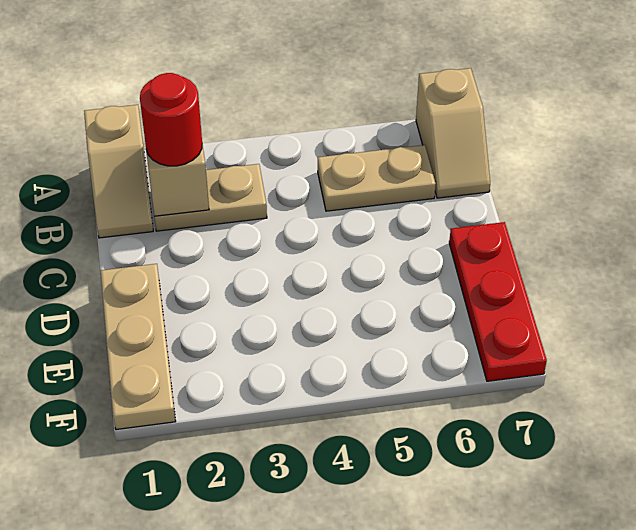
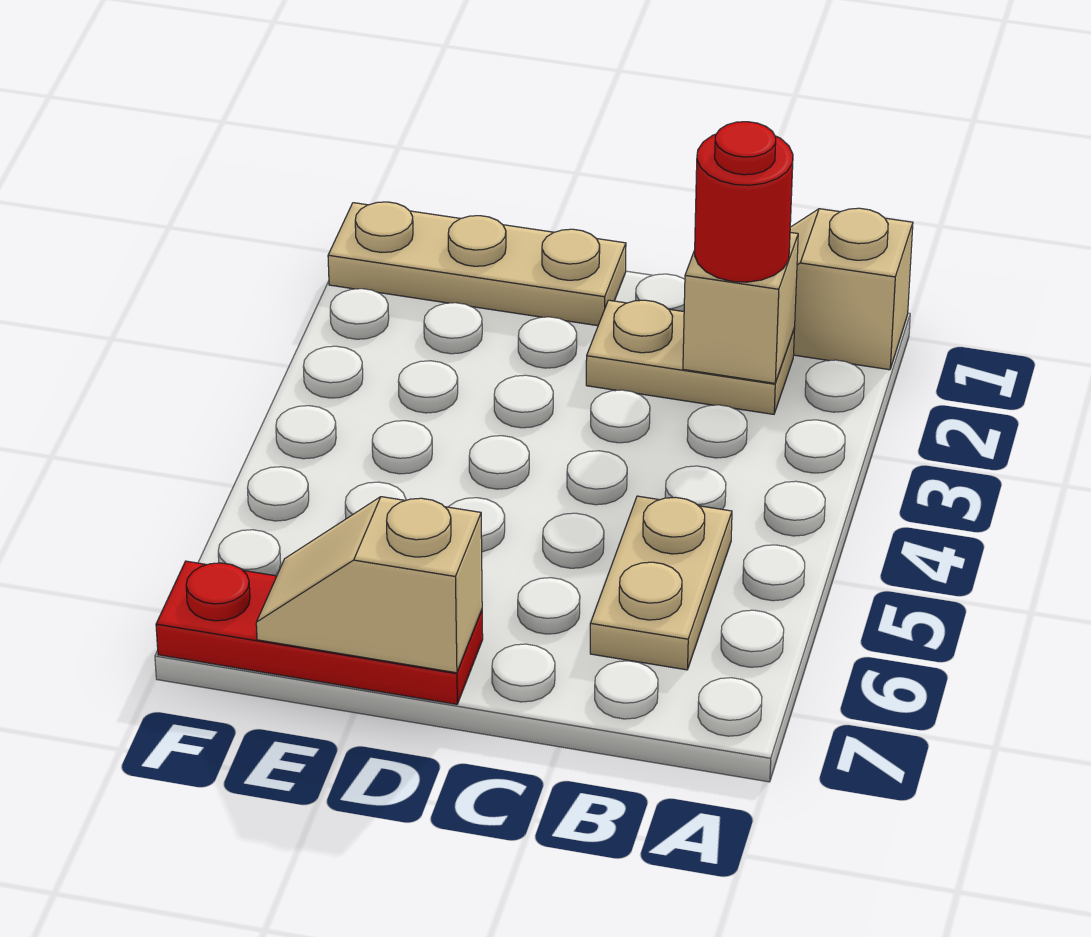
tan slope A7:B7 level 1 top A -> tan slope D7:E7 level 2 top D
tan plate B2:B3 level 1 -> tan plate B2:C2 level 1

